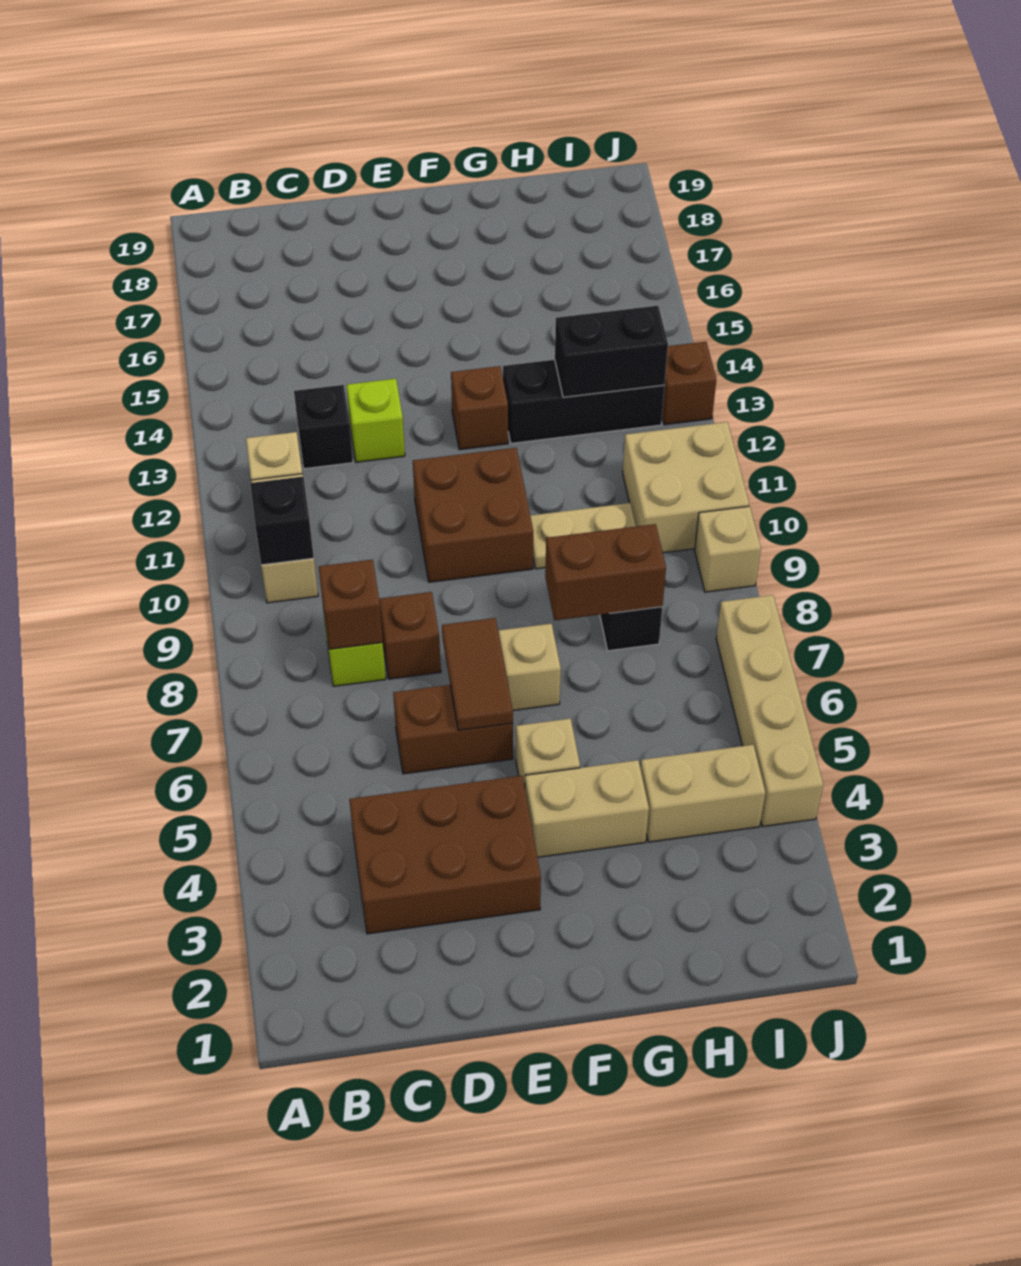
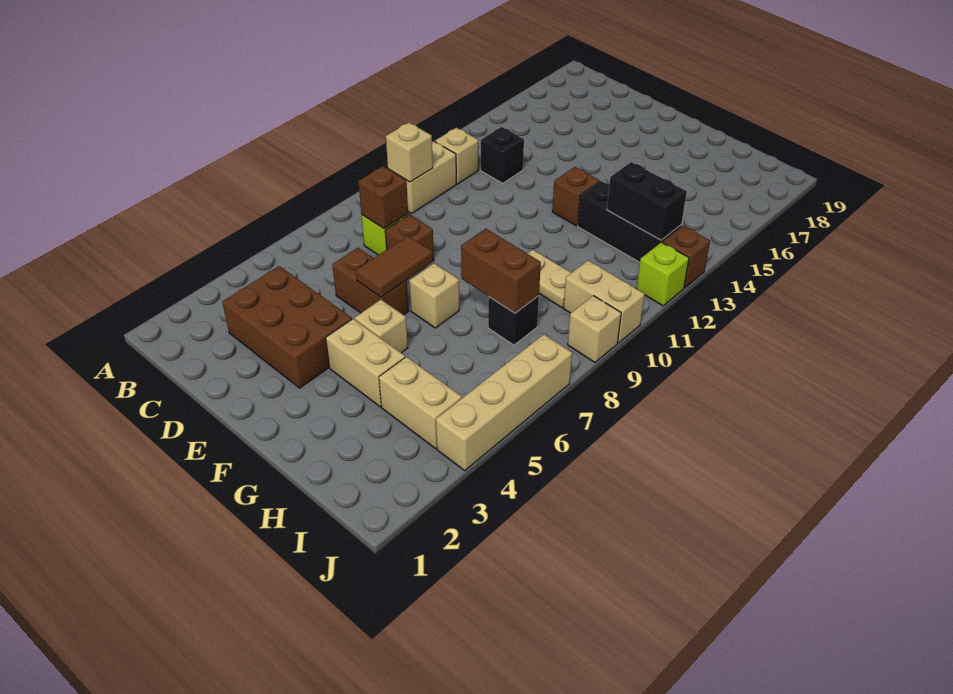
black brick B10 level 2 -> tan brick B10 level 2
lime brick D13 level 1 -> lime brick J12 level 1
brown brick E10:F11 level 1 -> none
tan brick I10:J11 level 1 -> tan brick I10:J10 level 1

